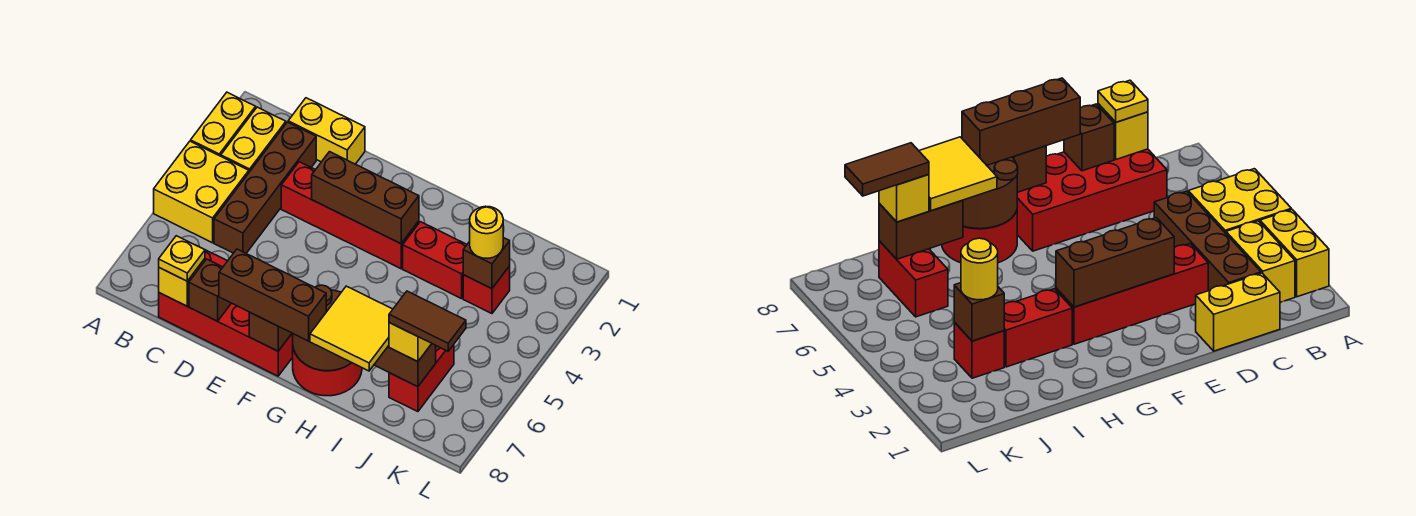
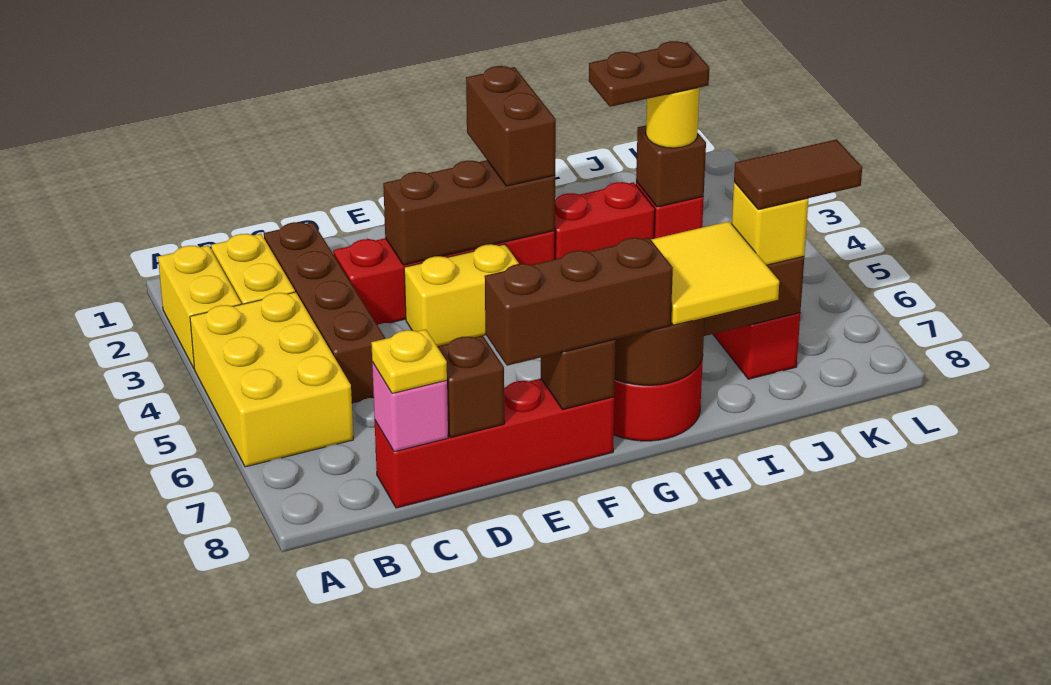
yellow brick A4:B5 level 1 -> yellow brick A4:B6 level 1
yellow brick C1:D1 level 1 -> yellow brick E4:F4 level 1
red brick C7:F8 level 1 -> red brick C8:F8 level 1
yellow brick C8 level 2 -> pink brick C8 level 2
none -> brown brick G2:G3 level 3
none -> brown plate I3:J3 level 4

